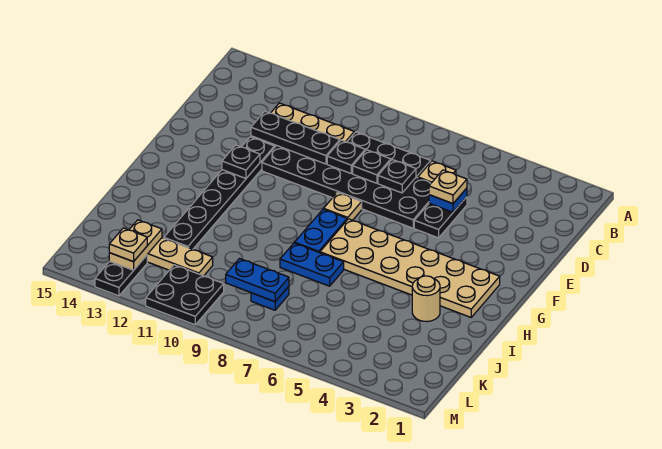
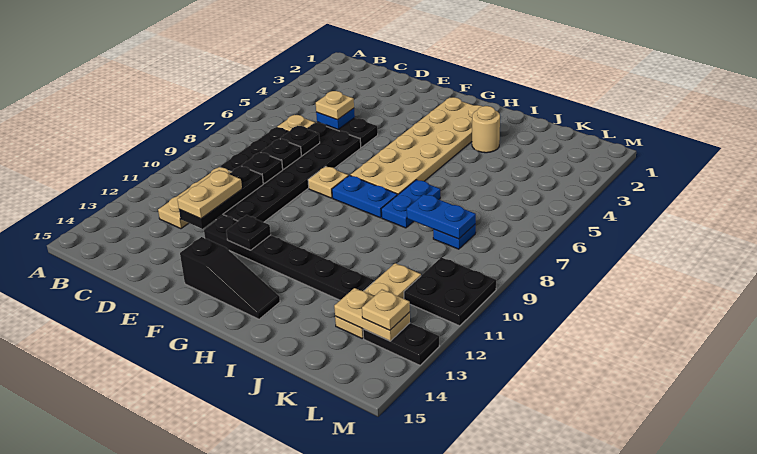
none -> tan plate D11:D12 level 3
none -> black slope F14:H14 level 1 top F
blue plate K8:K9 level 2 -> blue plate J8:K8 level 2

